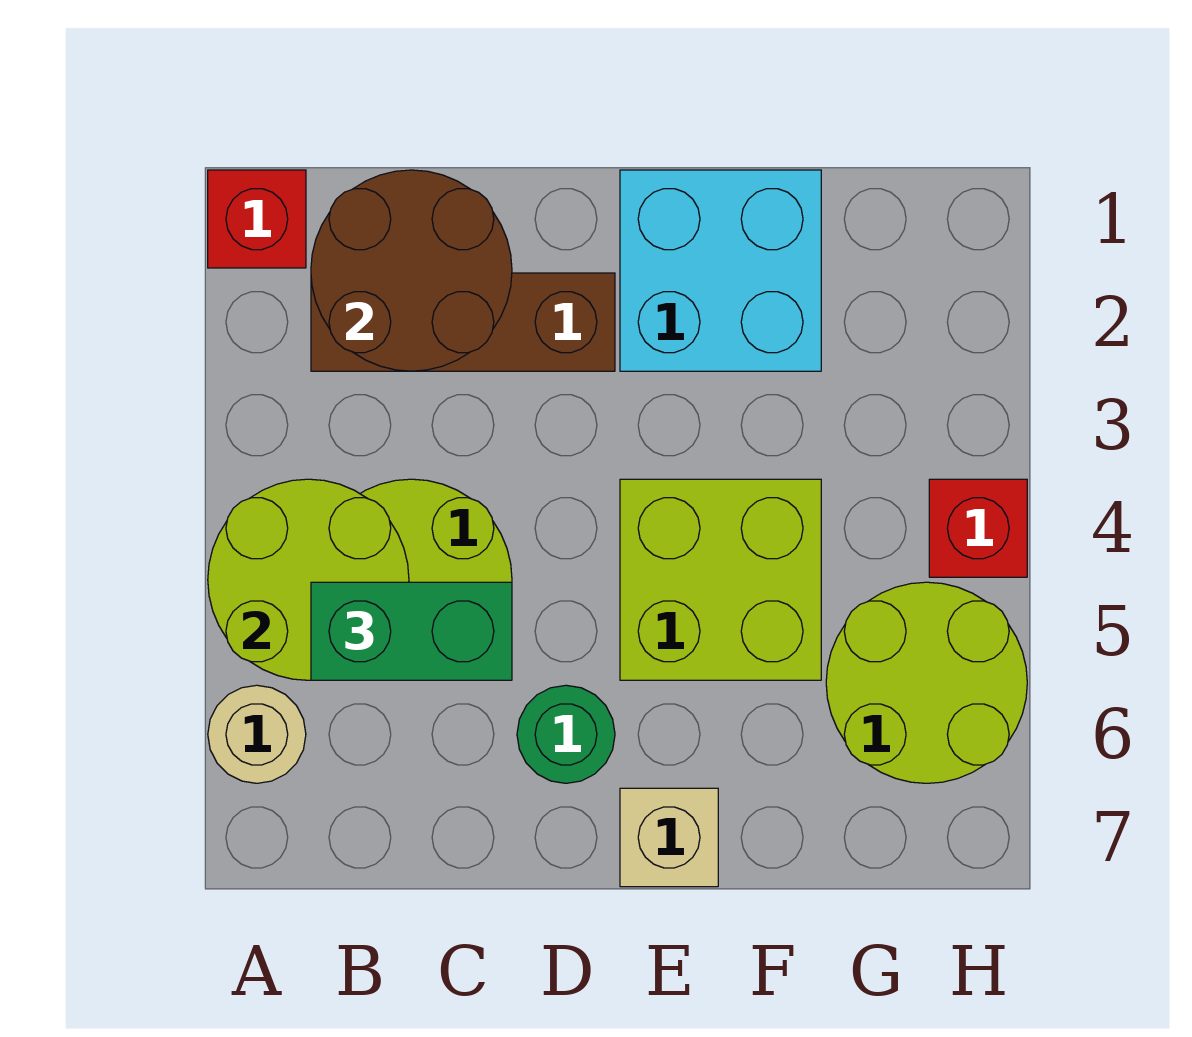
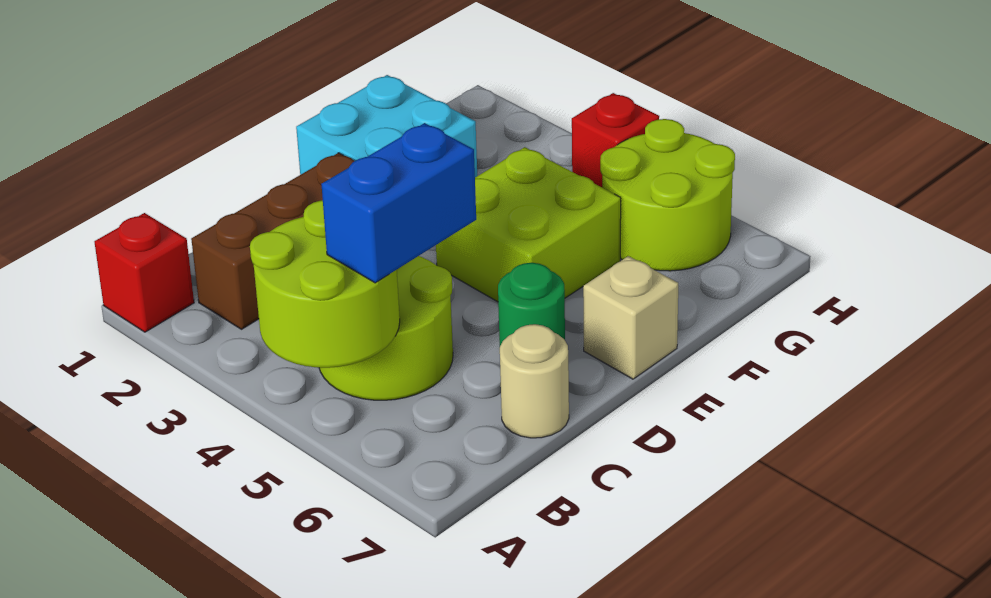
tan round brick A6 level 1 -> tan round brick C7 level 1
brown round brick B1:C2 level 2 -> none
green brick B5:C5 level 3 -> blue brick B5:C5 level 3

